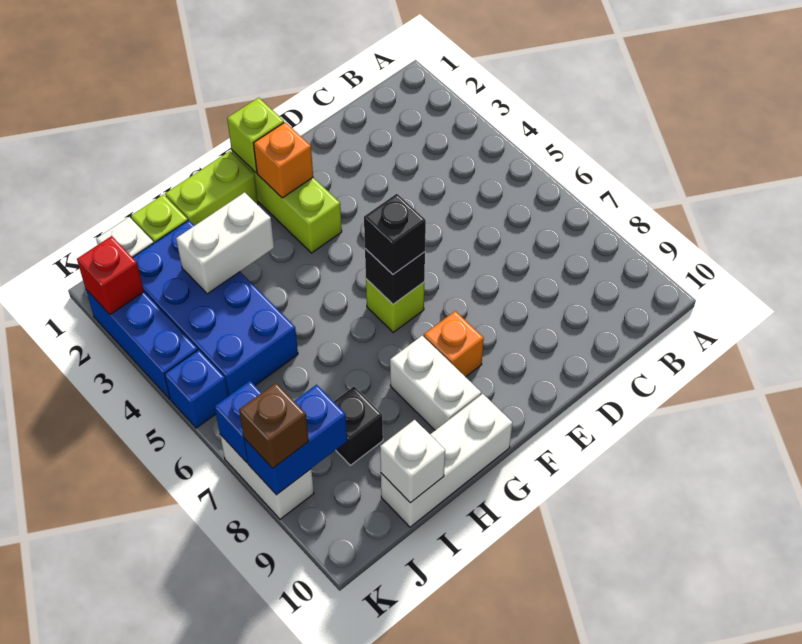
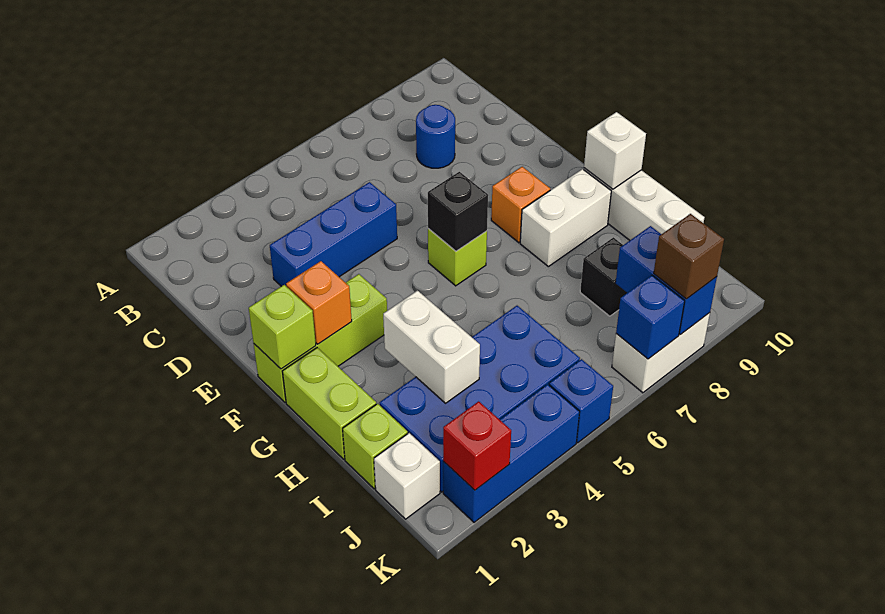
none -> blue round brick C8 level 1
none -> blue brick D3:D5 level 1
black brick F6 level 3 -> none
white brick I10 level 2 -> white brick G10 level 2

